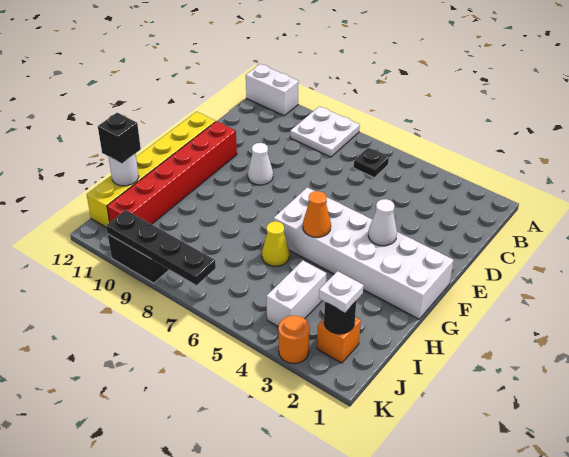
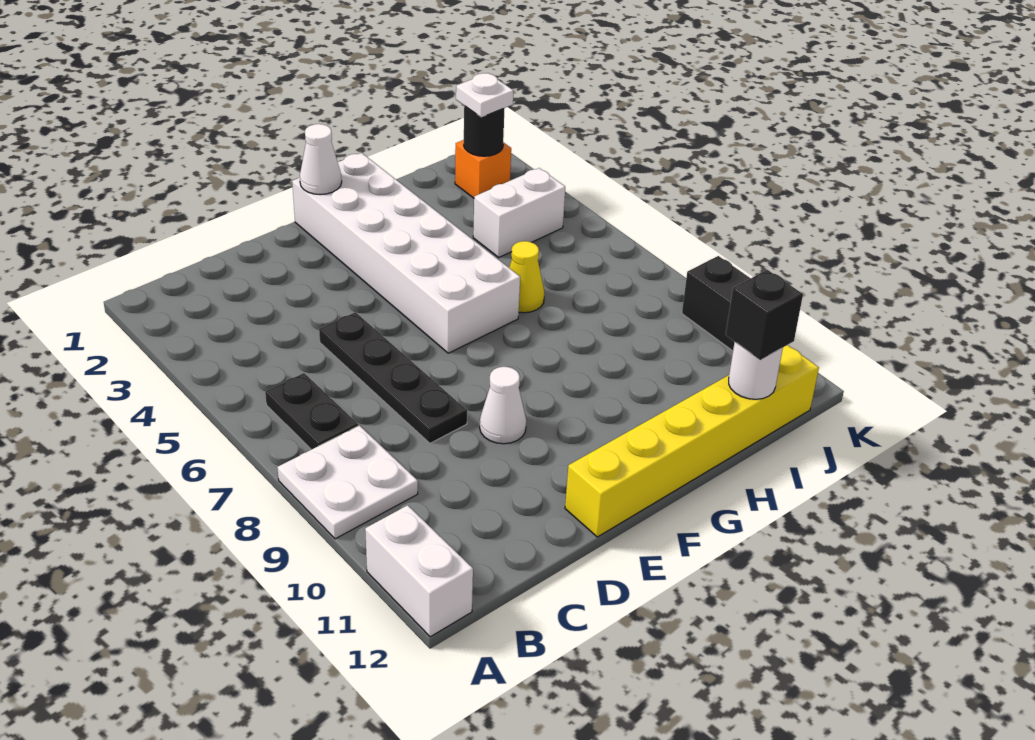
black plate B6 level 1 -> black plate B6:B7 level 1
red brick E11:J11 level 1 -> none
white cone F3 level 2 -> white cone F1 level 2
orange cone G5 level 2 -> none
orange round brick K3 level 1 -> none
black plate K7:K10 level 2 -> black plate D5:D8 level 1

